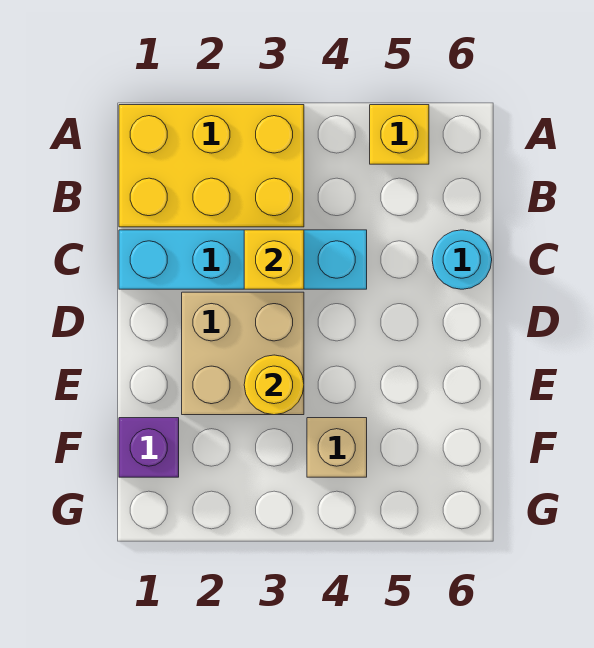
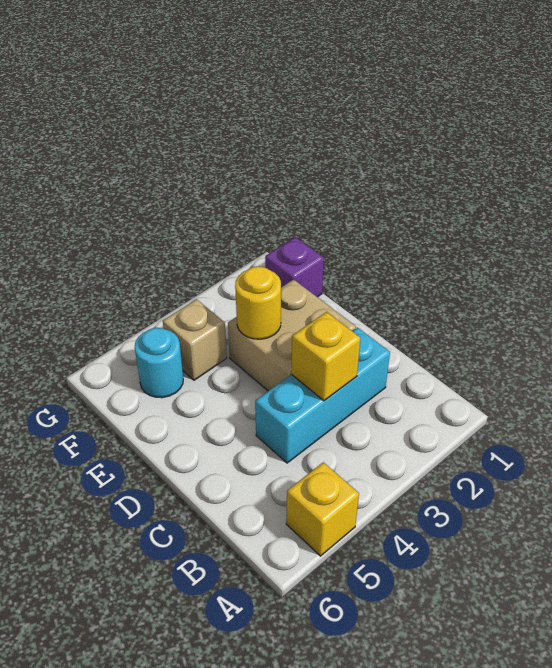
yellow brick A1:B3 level 1 -> none
cyan brick C1:C4 level 1 -> cyan brick C2:C4 level 1
cyan round brick C6 level 1 -> cyan round brick F5 level 1

